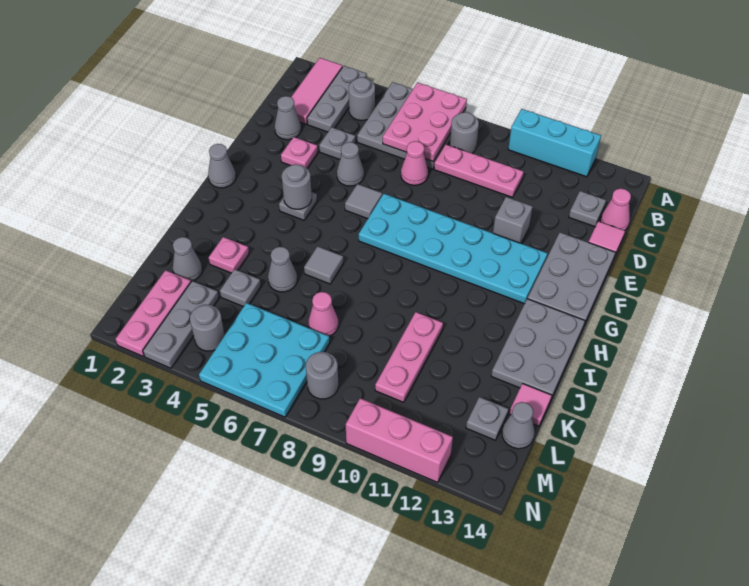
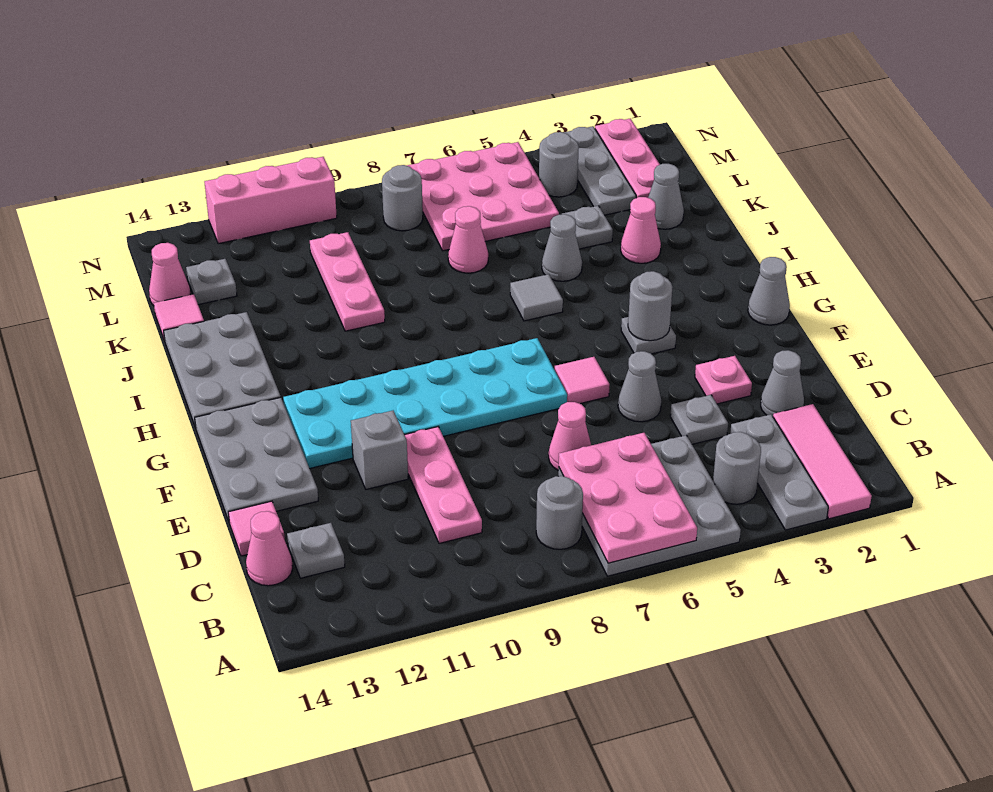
cyan brick A10:A12 level 1 -> none
pink plate C8:C10 level 1 -> pink plate C10:E10 level 1
grey tile F6 level 1 -> pink tile F6 level 1
pink plate J3 level 1 -> pink cone J3 level 1
cyan plate L5:N7 level 1 -> pink plate L5:N7 level 1
grey cone L14 level 1 -> pink cone L14 level 1

